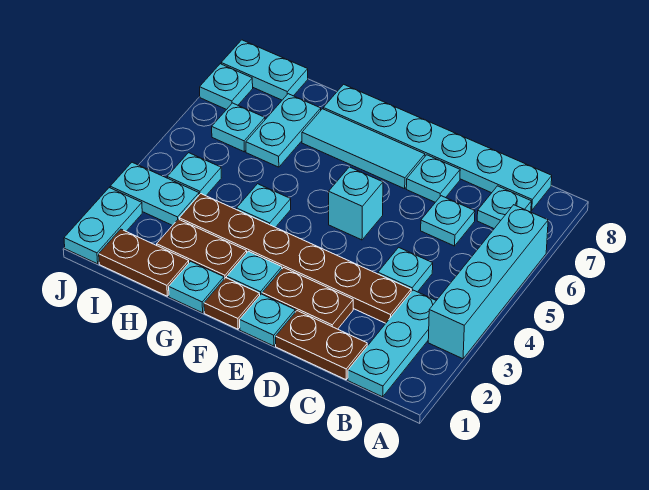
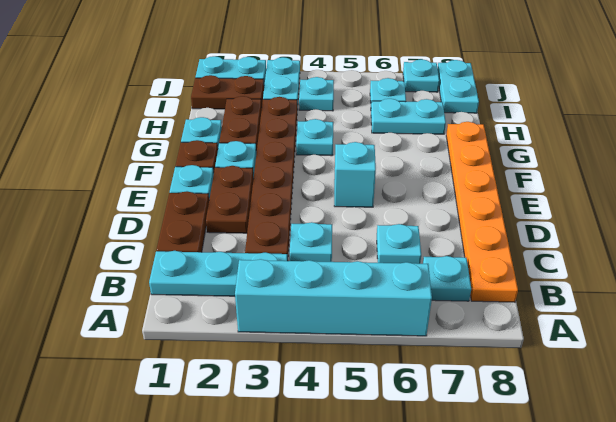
cyan plate B8:G8 level 1 -> orange plate B8:G8 level 1
cyan plate D7 level 1 -> none
cyan tile E7:G7 level 1 -> none
brown plate H1:I1 level 1 -> brown plate I1:I2 level 1

